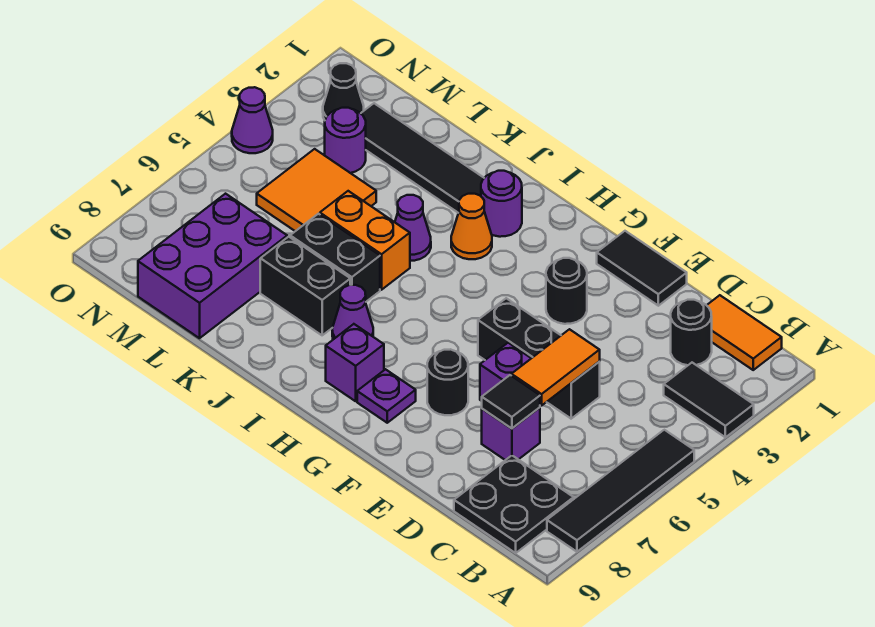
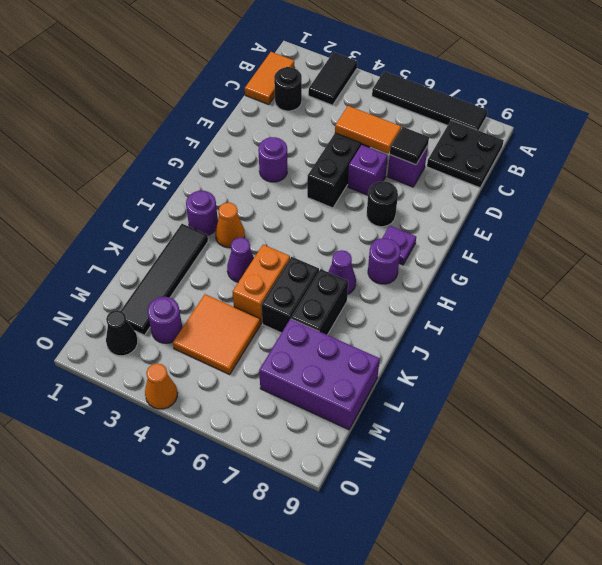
black tile E1:F1 level 1 -> none
black round brick F3 level 1 -> purple round brick F3 level 1
purple brick H8 level 1 -> purple round brick H8 level 1
purple cone O4 level 1 -> orange cone O4 level 1

